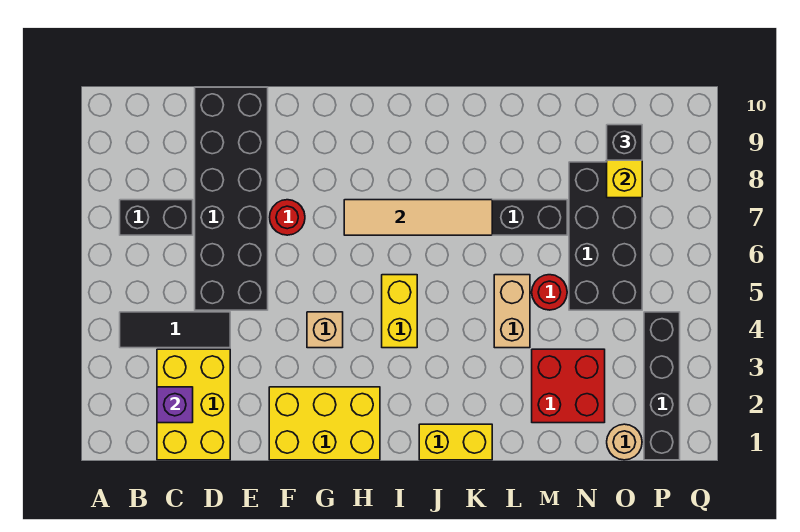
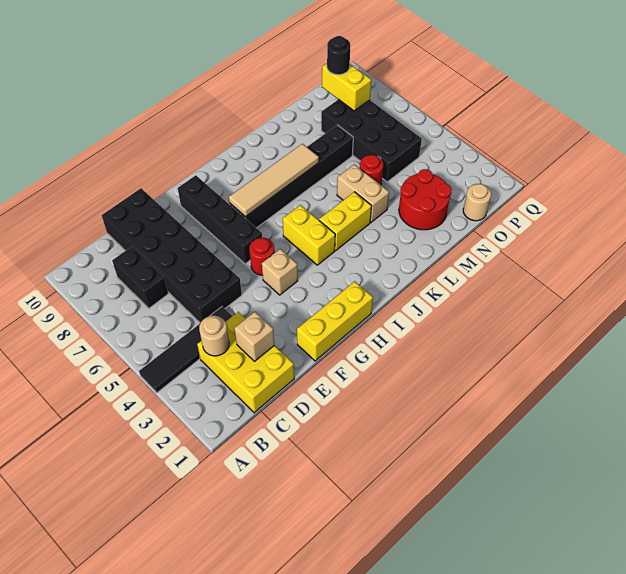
black tile B4:D4 level 1 -> black tile A4:D4 level 1
black brick B7:C7 level 1 -> black brick C7:C8 level 1
purple brick C2 level 2 -> none
none -> tan round brick C3 level 2
none -> tan brick D2 level 2
yellow brick F1:H2 level 1 -> yellow brick F1:H1 level 1
red round brick F7 level 1 -> red round brick G5 level 1
yellow brick J1:K1 level 1 -> yellow brick J4:K4 level 1
red brick M2:N3 level 1 -> red round brick M2:N3 level 1
black brick O9 level 3 -> black round brick O9 level 3
black brick P1:P4 level 1 -> black brick G6:G9 level 1

